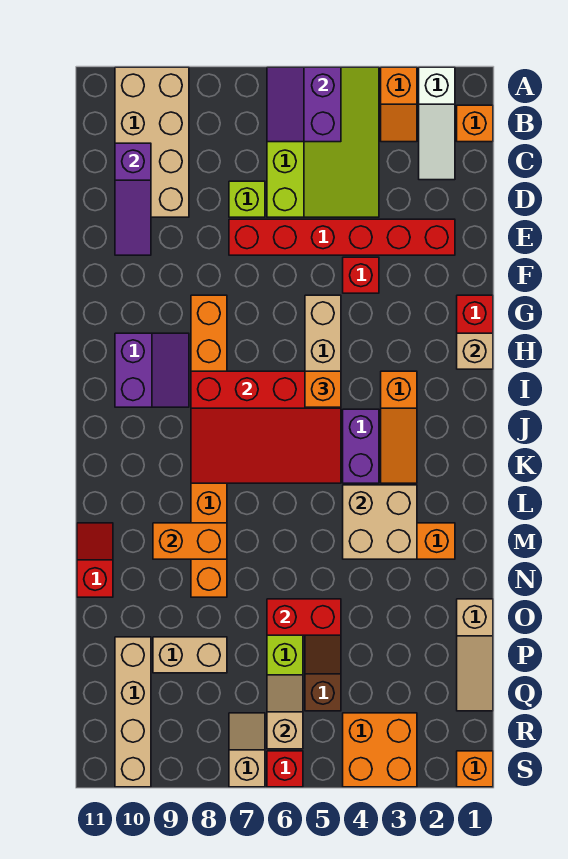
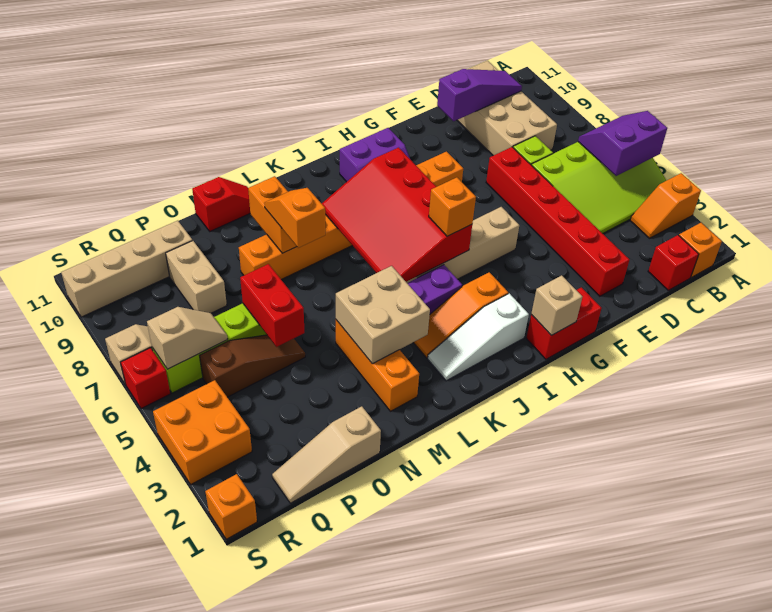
white slope A2:C2 level 1 top A -> white slope I2:K2 level 1 top I
tan brick A9:D10 level 1 -> tan brick C8:D11 level 1
purple slope C10:E10 level 2 top C -> purple slope C10:E10 level 2 top E
red brick F4 level 1 -> red brick C1 level 1
none -> orange slope M7:M8 level 3 top 7

